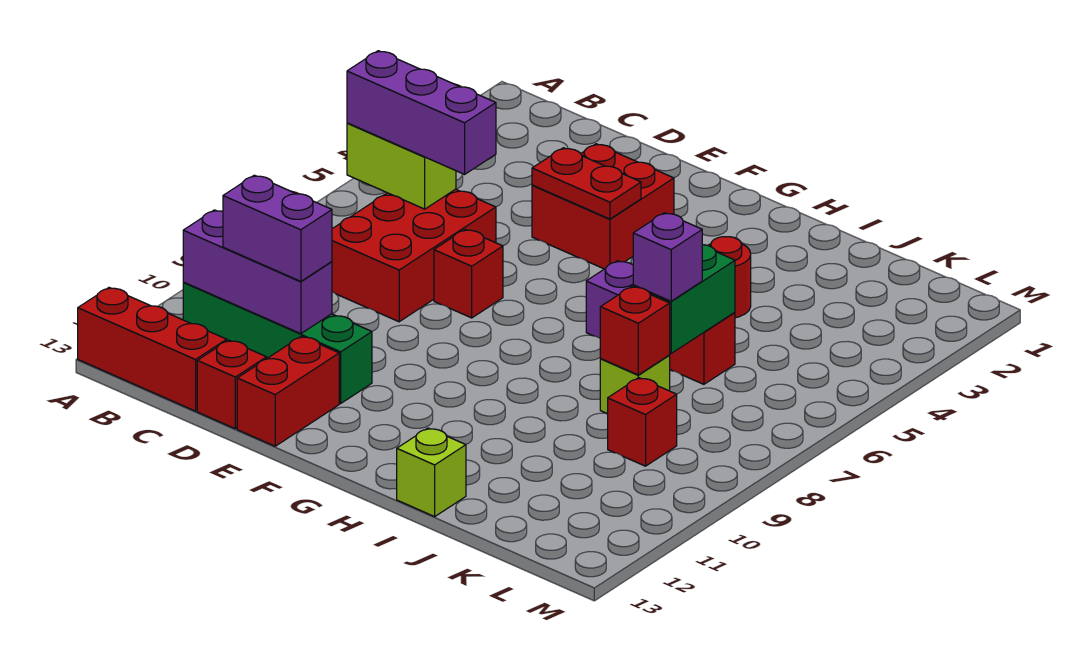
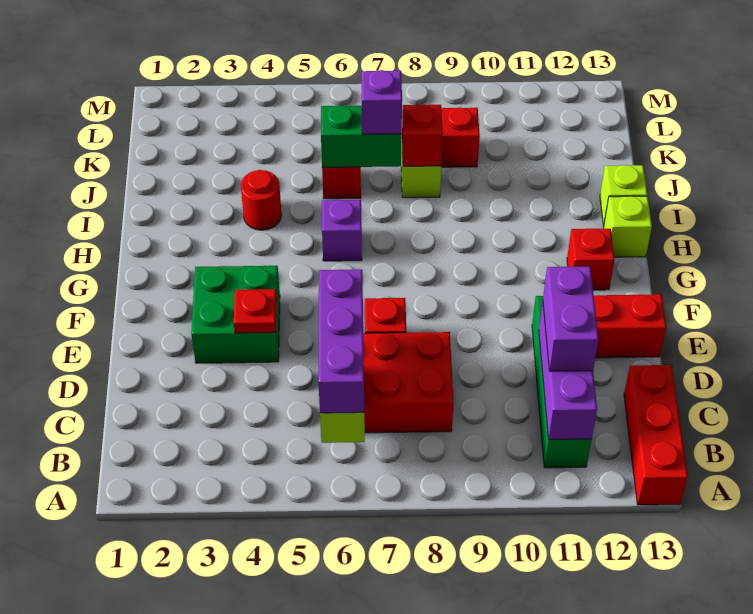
red brick D13 level 1 -> red brick G12 level 1
red brick E3:F4 level 1 -> green brick E3:F4 level 1
red plate E4:F4 level 2 -> red plate E4 level 2
none -> lime brick H13 level 1

